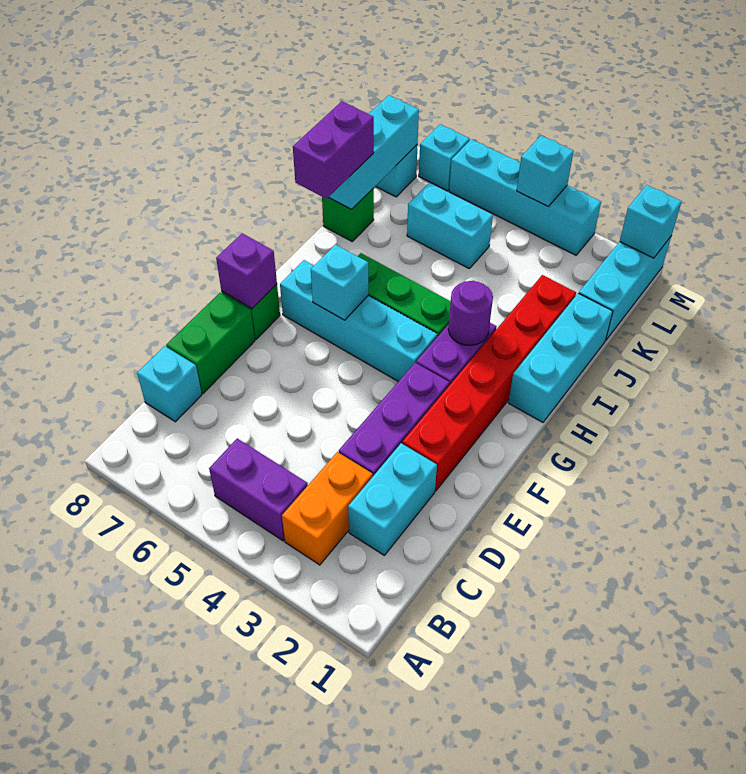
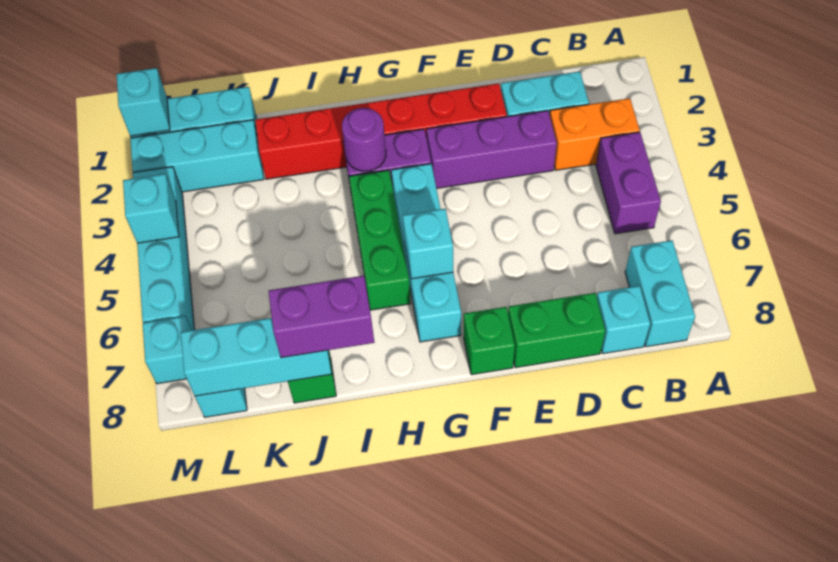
purple brick F8 level 2 -> none
cyan brick H1:J1 level 1 -> cyan brick K2:M2 level 1
cyan brick K5:K6 level 1 -> cyan brick B7:B8 level 1

